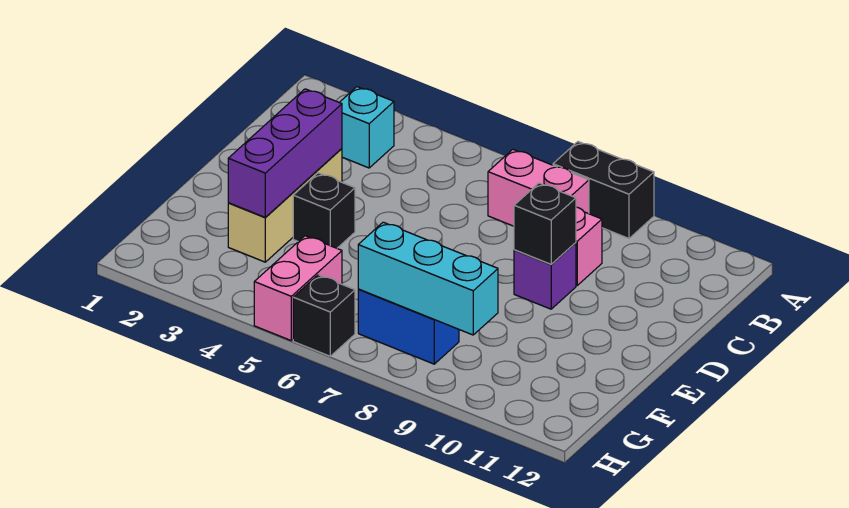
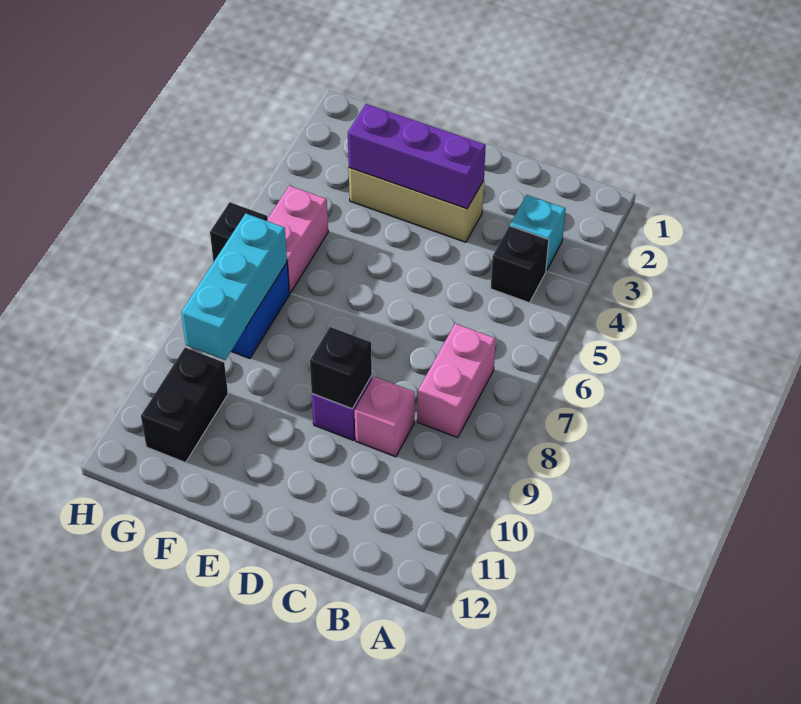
black brick A8:A9 level 1 -> black brick G10:G11 level 1
black brick E4 level 1 -> black brick B4 level 1
pink brick G5:H5 level 1 -> pink brick G5:G6 level 1

